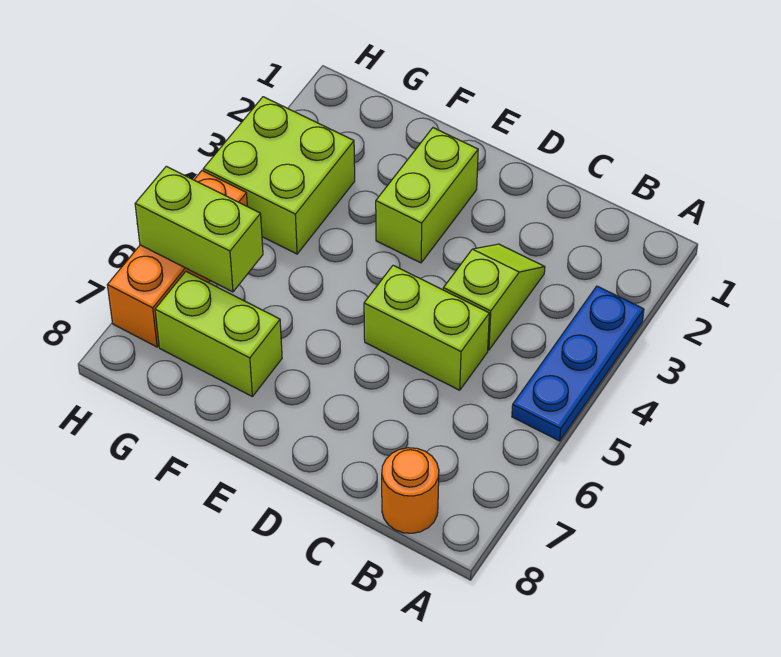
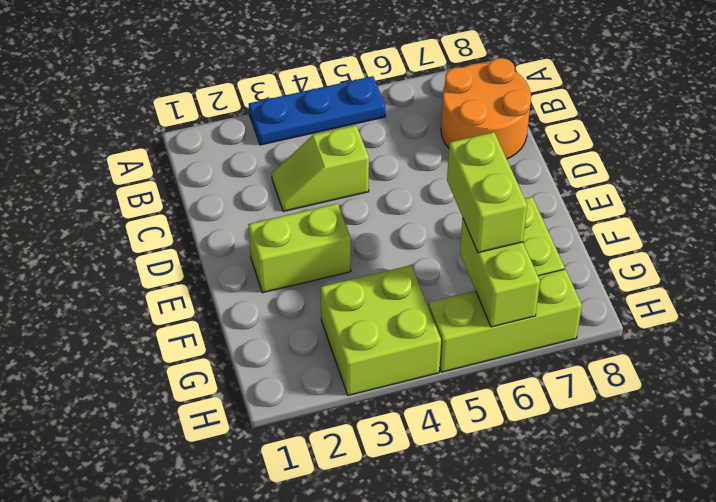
orange round brick B8 level 1 -> orange round brick B7:C8 level 1
lime brick C5:D5 level 1 -> lime brick F6:G6 level 3
orange brick H5:H7 level 1 -> lime brick H5:H7 level 1

